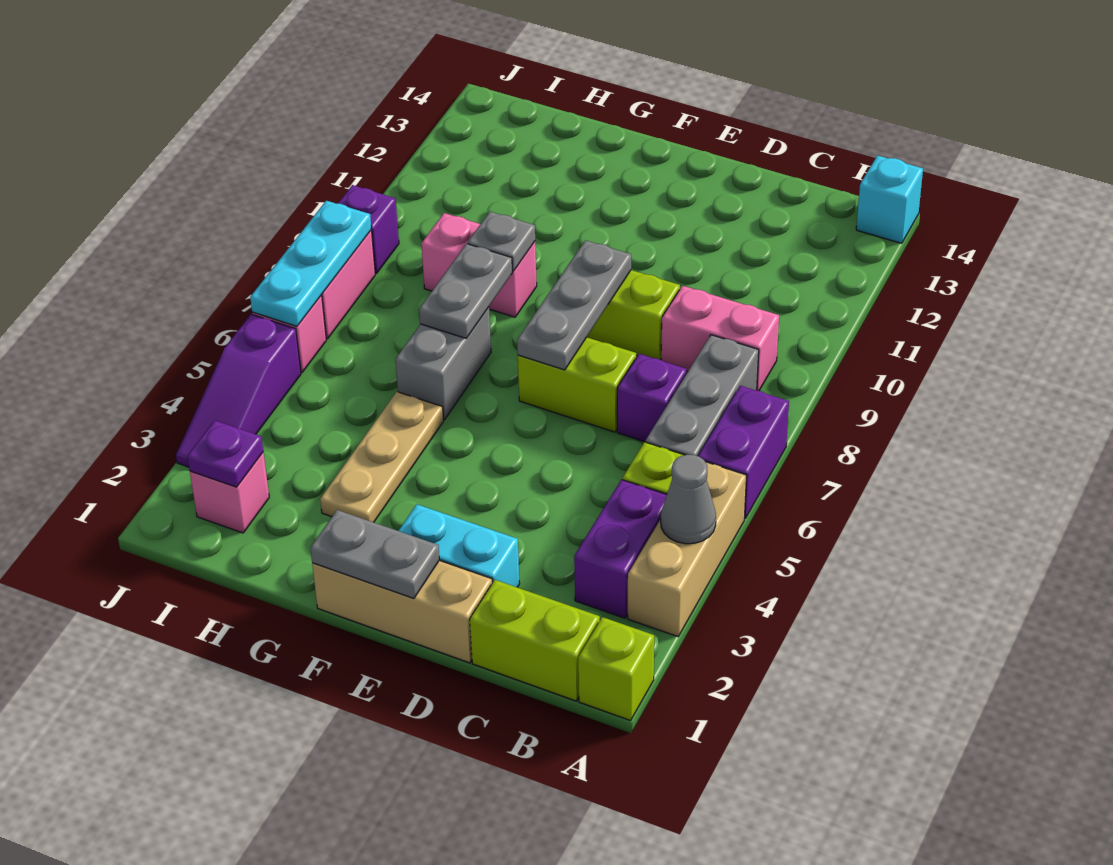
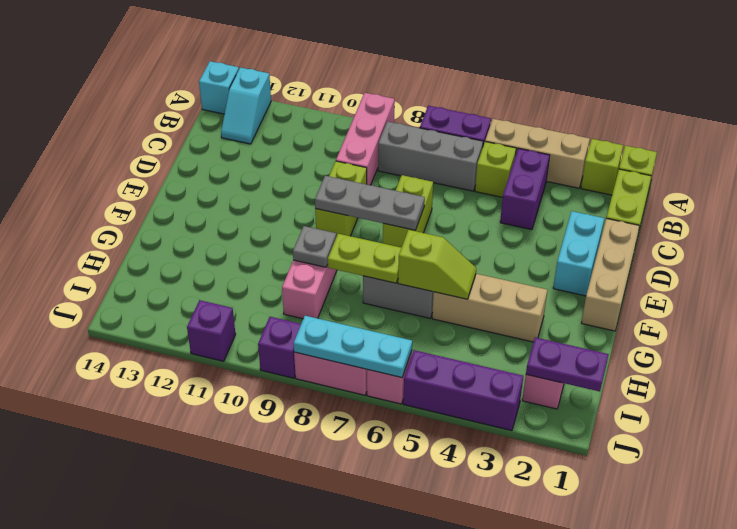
none -> lime brick A2 level 1
grey cone A4 level 2 -> none
none -> cyan slope A13:B13 level 1 top A
purple brick B3:B4 level 1 -> purple brick B4:C4 level 1
pink brick B9:C9 level 1 -> pink brick A9:C9 level 1
purple brick C7 level 1 -> purple brick J11 level 1
grey plate E1:F1 level 2 -> none
tan plate G3:G5 level 1 -> tan brick G3:G5 level 1
none -> lime slope G5:G6 level 2 top 6
grey plate G7:G8 level 2 -> lime plate G7:G8 level 2
purple plate I2 level 2 -> purple plate I1:I2 level 2
purple slope J3:J5 level 1 top 5 -> purple brick J3:J5 level 1

